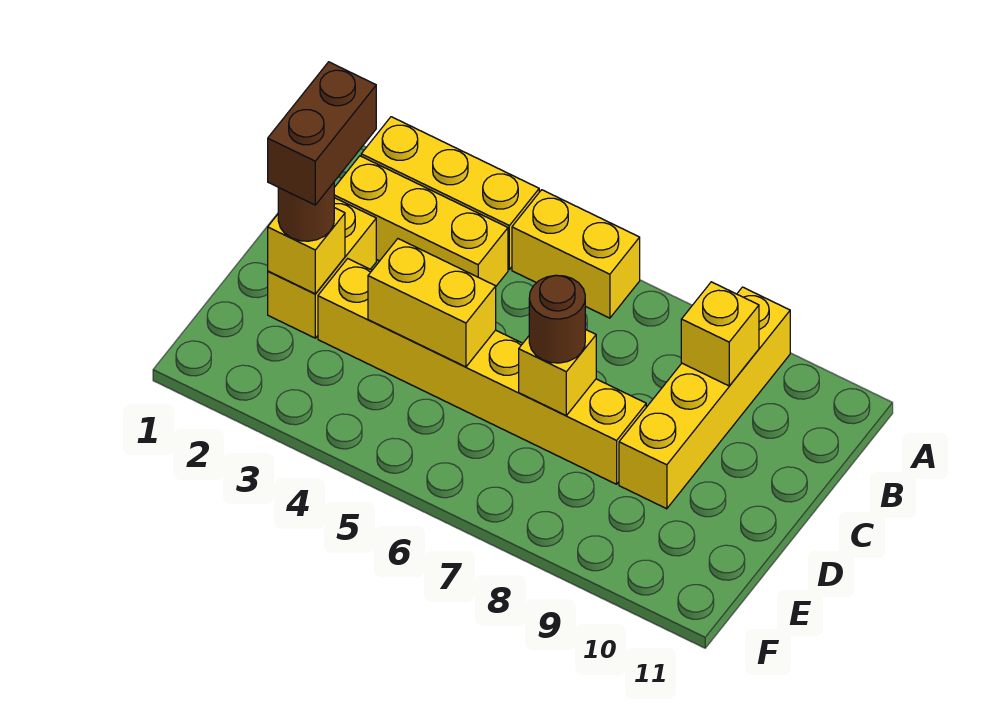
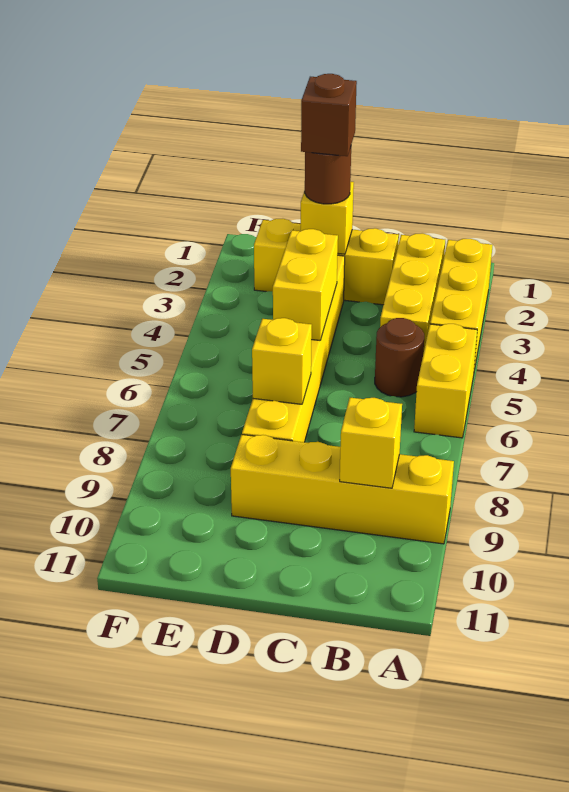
yellow brick C2:D2 level 1 -> yellow brick C2:E2 level 1
brown brick C2:D2 level 4 -> brown brick D2 level 4
brown round brick D7 level 3 -> brown round brick B5 level 1

